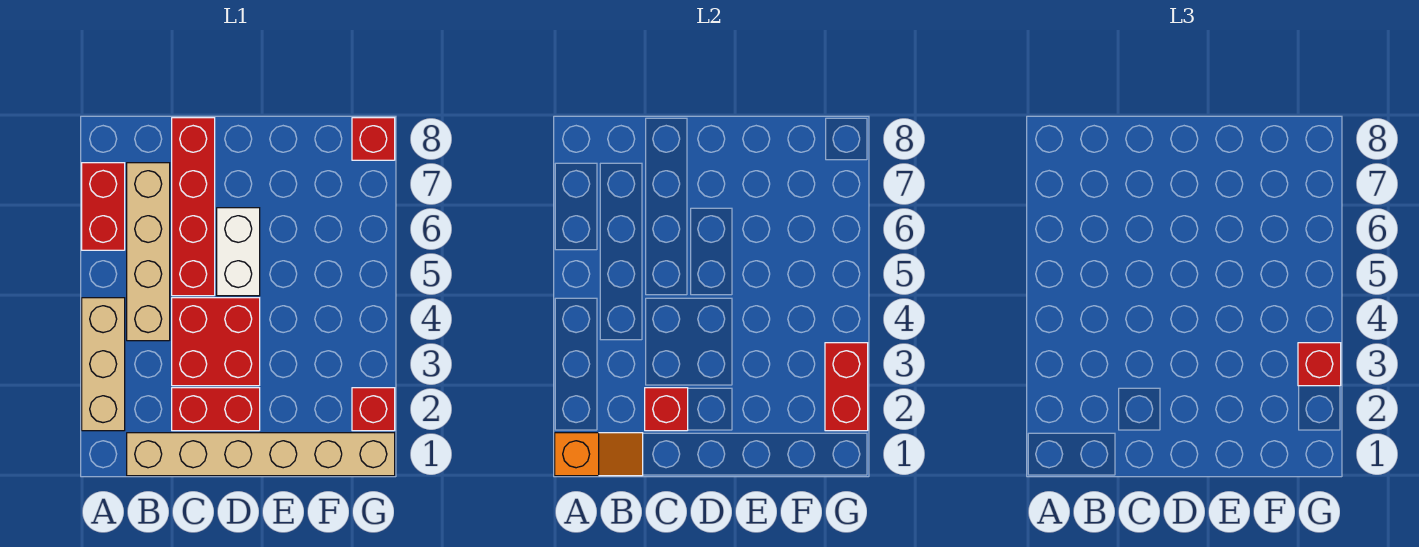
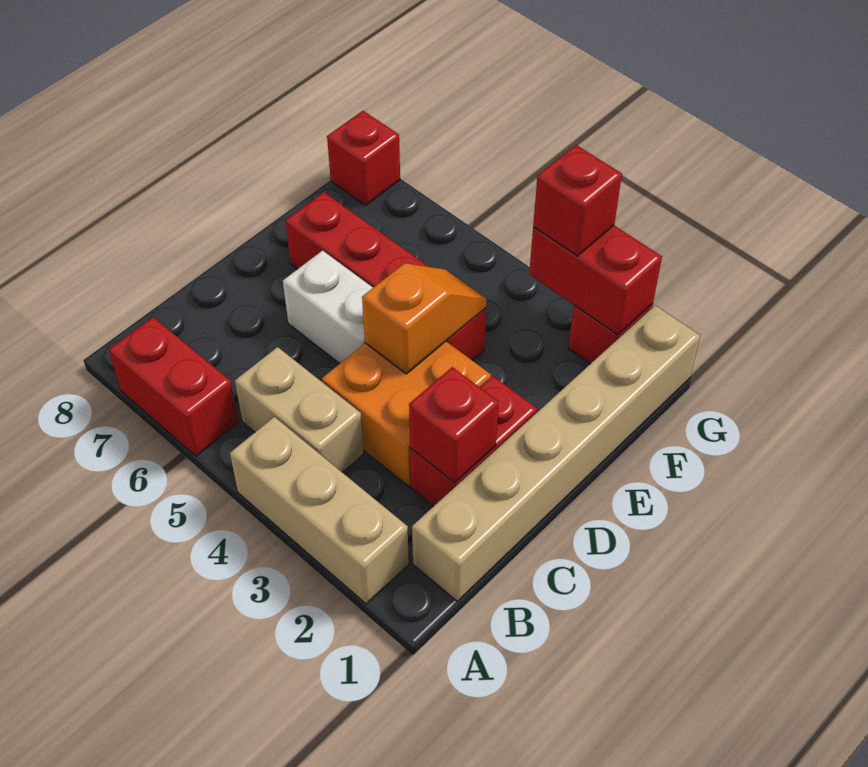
orange slope A1:B1 level 2 top A -> orange slope D4:E4 level 2 top D
tan brick B4:B7 level 1 -> tan brick B4:B5 level 1
red brick C3:D4 level 1 -> orange brick C3:D4 level 1
red brick C5:C8 level 1 -> red brick E4:E7 level 1

